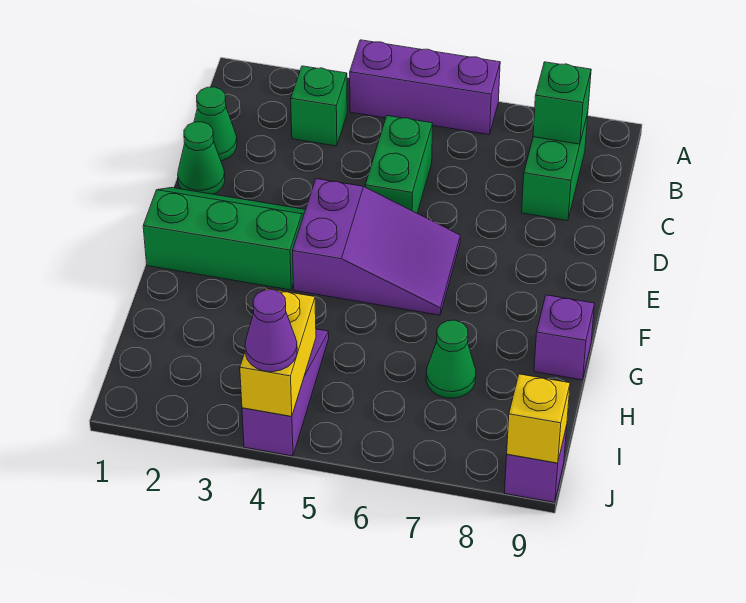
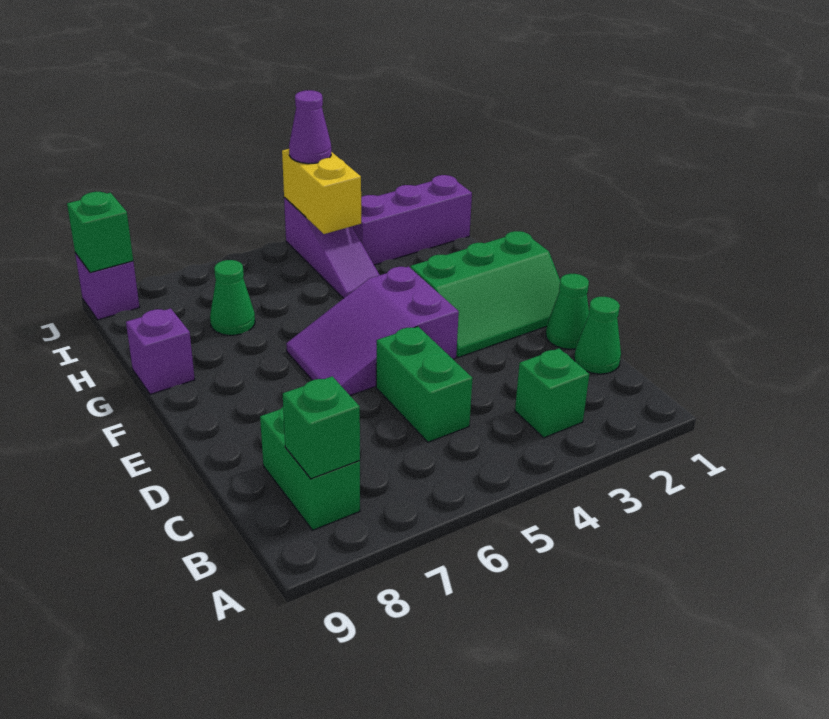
purple brick A4:A6 level 1 -> purple brick I1:I3 level 1
yellow brick J9 level 2 -> green brick J9 level 2

